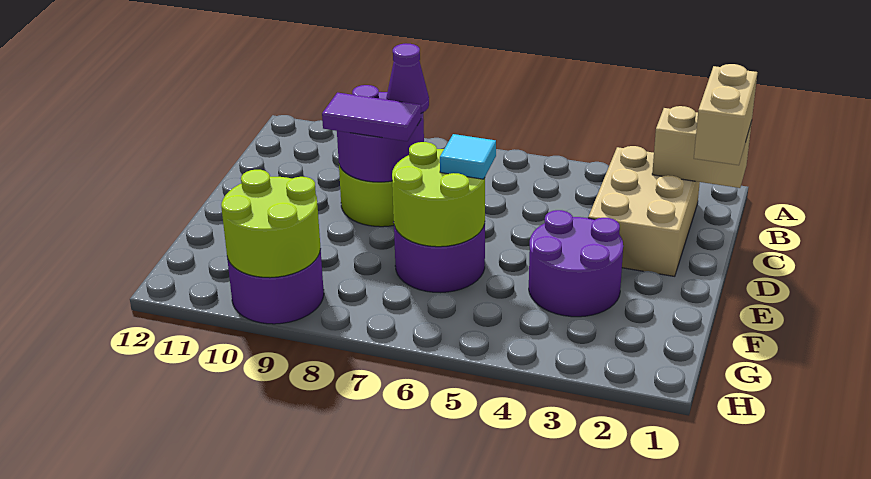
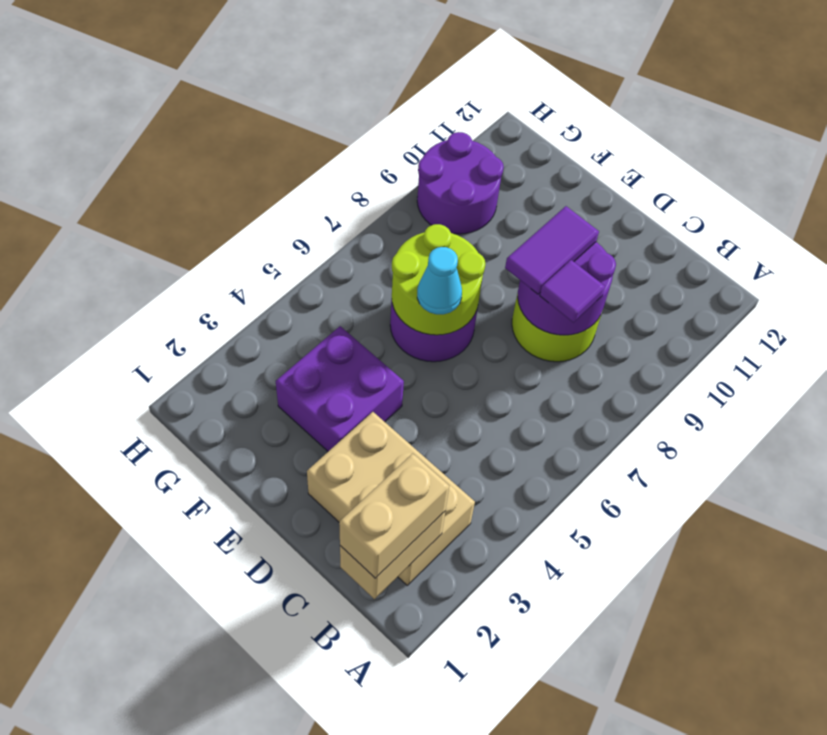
tan brick B1:C1 level 3 -> tan brick B1:B2 level 3
purple cone C8 level 3 -> purple tile C8 level 3
purple round brick E3:F4 level 1 -> purple brick E3:F4 level 1
cyan tile E6 level 3 -> cyan cone E6 level 3
lime round brick G9:H10 level 2 -> none

